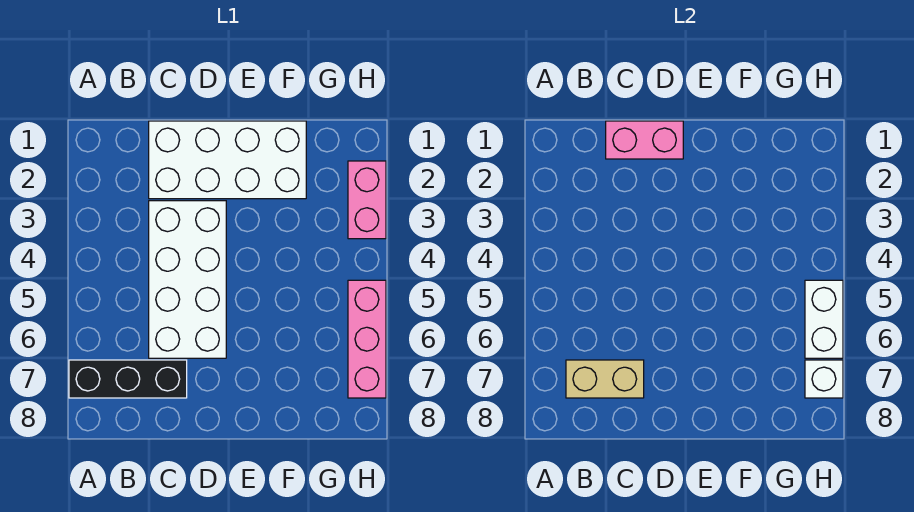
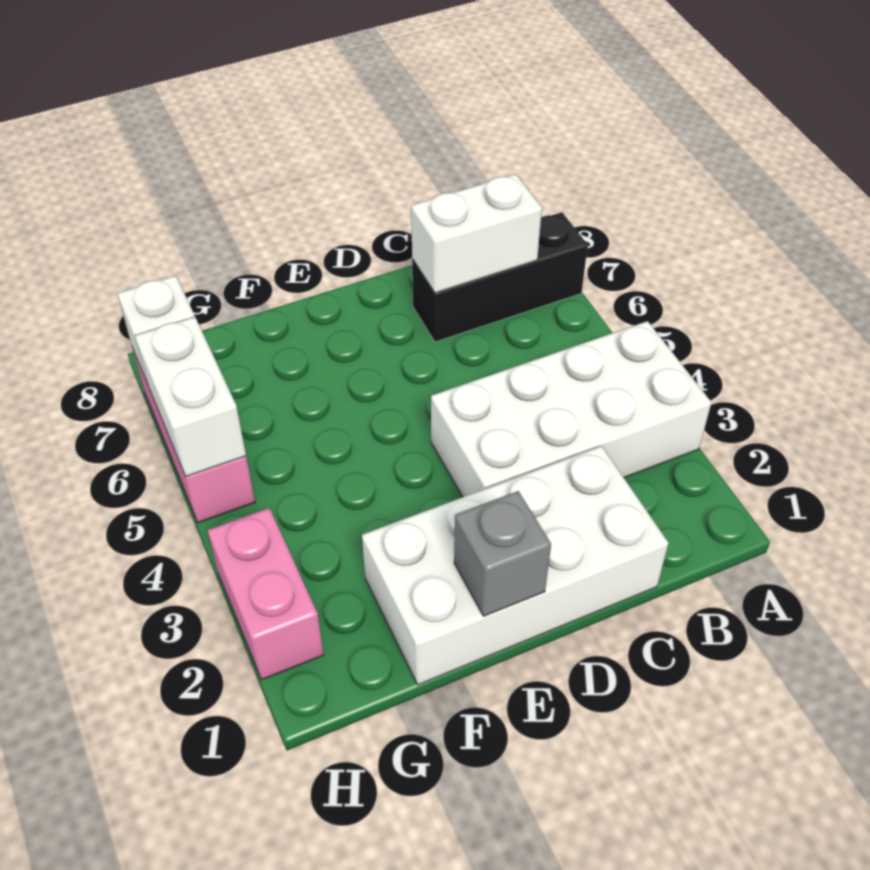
tan brick B7:C7 level 2 -> white brick B7:C7 level 2
pink brick C1:D1 level 2 -> none
white brick C3:D6 level 1 -> white brick A3:D4 level 1
none -> grey brick E1 level 2

